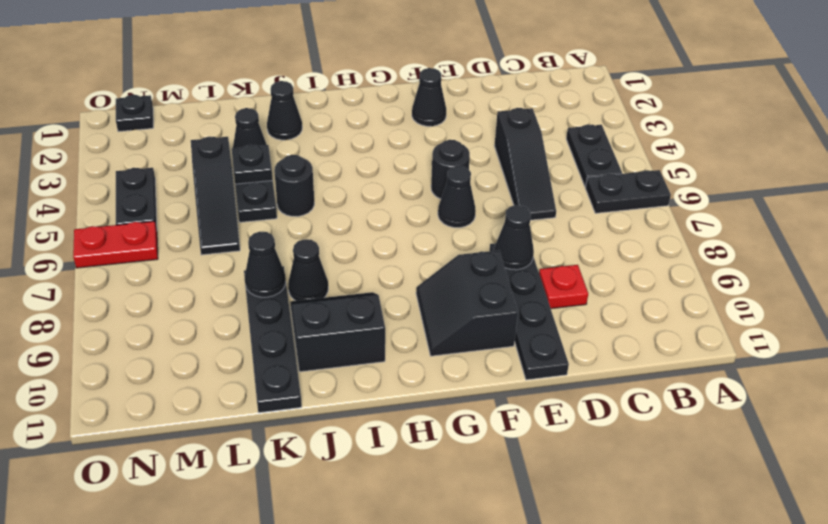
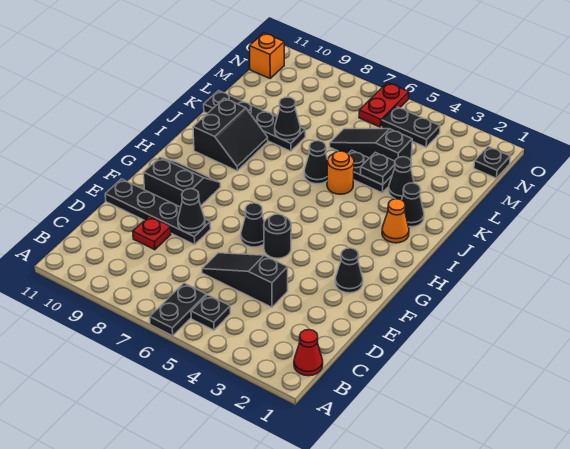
none -> red cone B1 level 1
black plate B4:B5 level 1 -> black plate B5 level 1
none -> orange cone I2 level 1
black round brick J5 level 1 -> orange round brick J5 level 1
black cone J8 level 1 -> black cone J6 level 1
none -> orange brick N11 level 1

